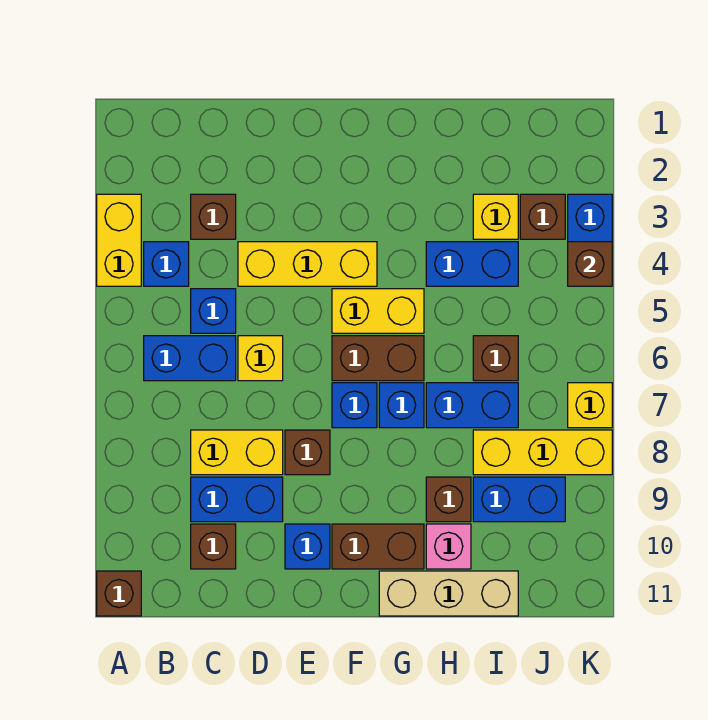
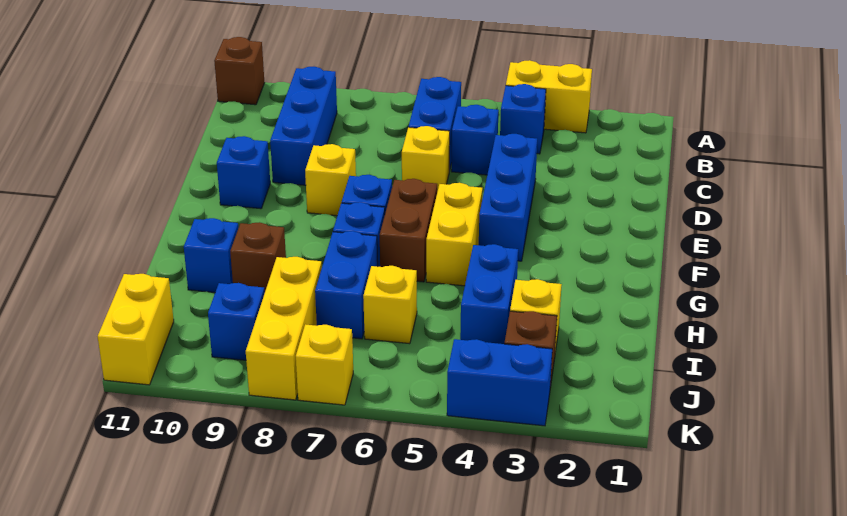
brown brick C3 level 1 -> none
yellow brick C8:D8 level 1 -> yellow brick J11:K11 level 1
blue brick C9:D9 level 1 -> blue brick B9:D9 level 1
brown brick C10 level 1 -> none
yellow brick D4:F4 level 1 -> blue brick D4:F4 level 1
brown brick E8 level 1 -> yellow brick E8 level 1
brown brick F10:G10 level 1 -> none
tan brick G11:I11 level 1 -> none
pink brick H10 level 1 -> blue brick H10 level 1
brown brick I6 level 1 -> yellow brick I6 level 1
blue brick I9:J9 level 1 -> blue brick J9 level 1
brown brick K4 level 2 -> none

